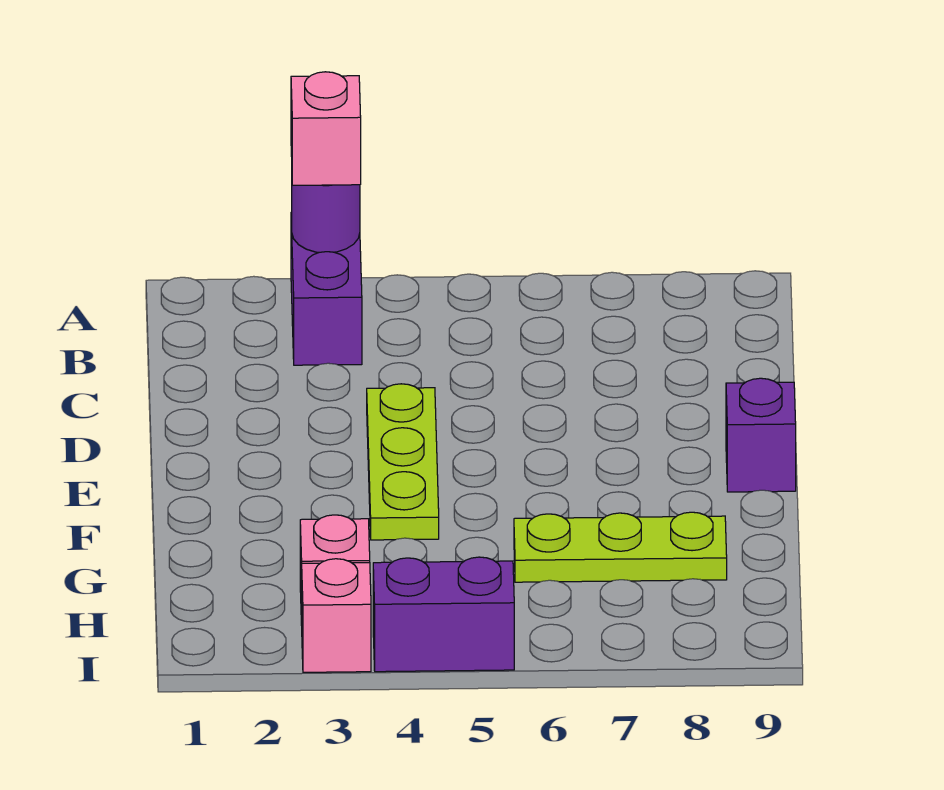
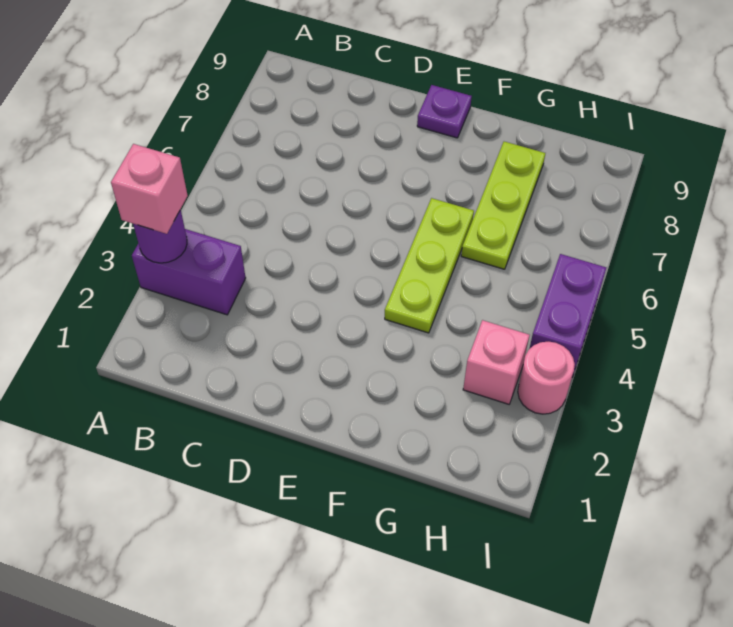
lime plate D4:F4 level 1 -> lime plate F4:F6 level 1
purple brick E9 level 1 -> purple plate E9 level 1
pink brick I3 level 1 -> pink round brick I3 level 1

